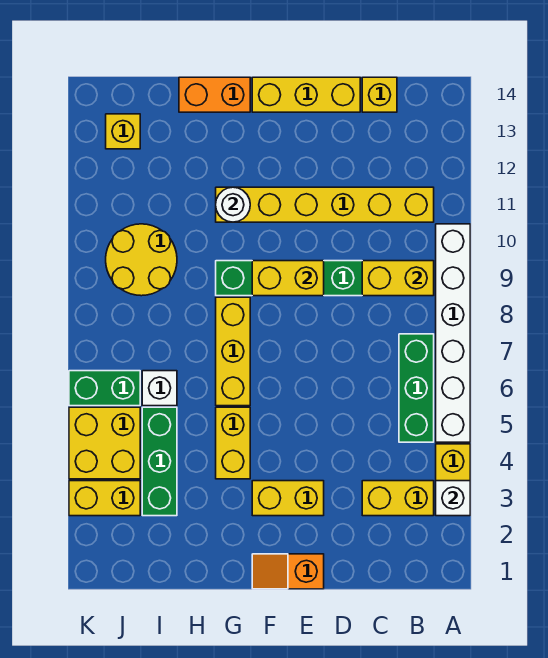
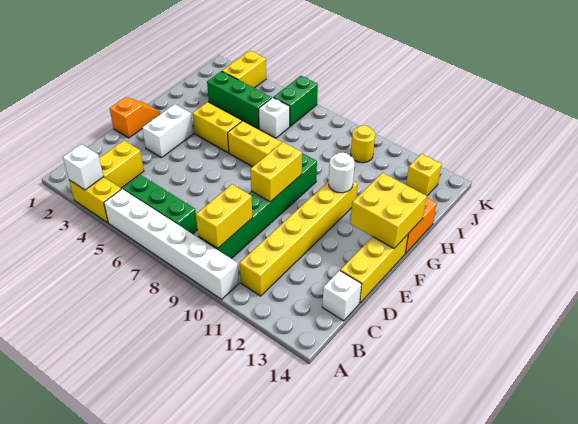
yellow brick C14 level 1 -> white brick C14 level 1
yellow brick E3:F3 level 1 -> white brick E3:F3 level 1
yellow round brick I9:J10 level 1 -> yellow round brick J10 level 1
yellow brick J4:K5 level 1 -> yellow brick F13:G14 level 2

